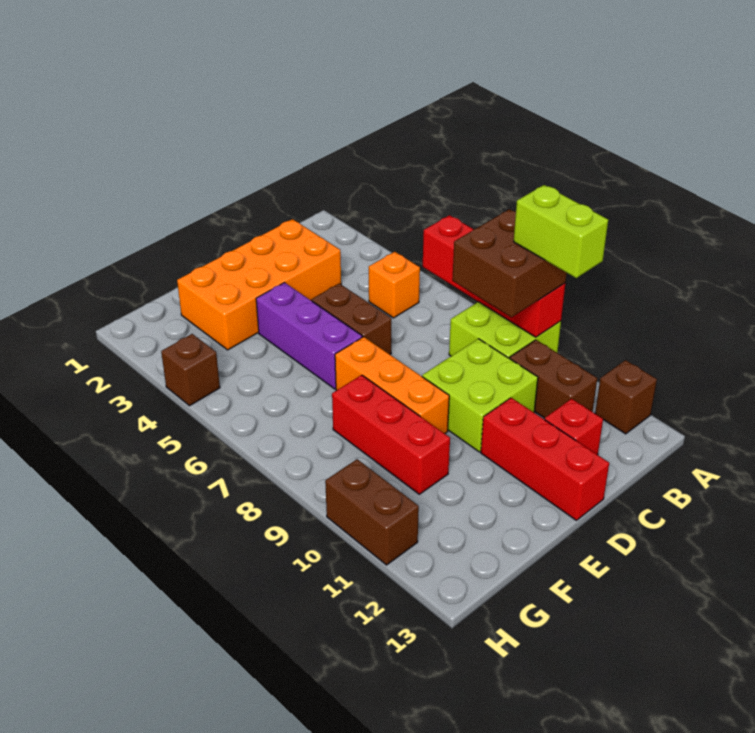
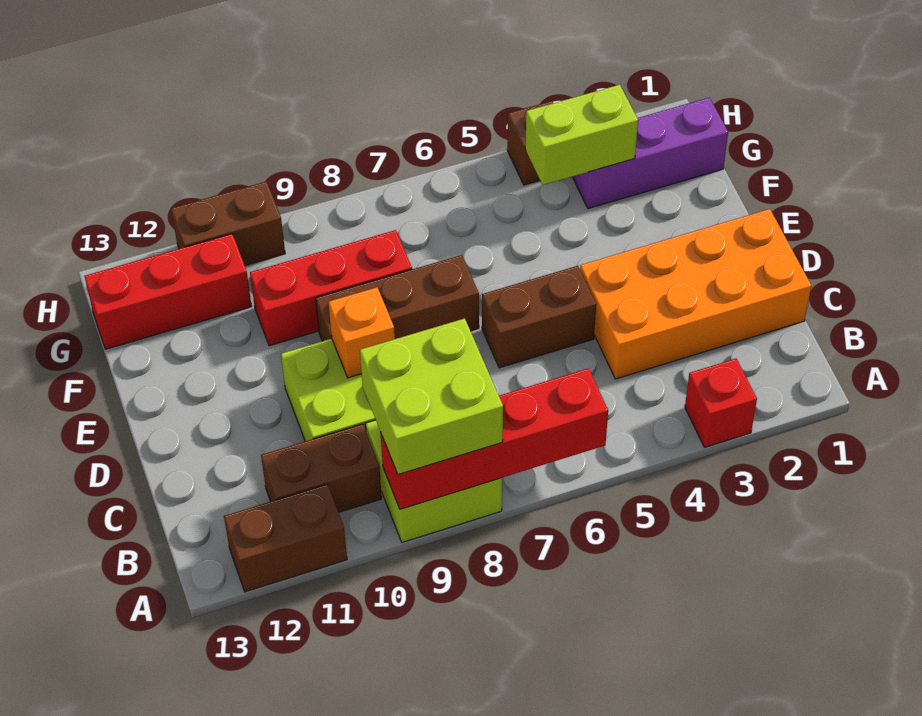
brown brick A8:B9 level 3 -> lime brick A8:B9 level 3
lime brick A9:A10 level 4 -> lime brick G3:G4 level 2
brown brick A12 level 1 -> brown brick A11:A12 level 1
orange brick B5 level 1 -> orange brick D9 level 2
orange brick C2:F3 level 1 -> orange brick C1:D4 level 1
red brick C12 level 1 -> red brick A3 level 1
red brick D11:D13 level 1 -> red brick G11:G13 level 1
purple brick E4:E6 level 1 -> purple brick G1:G3 level 1
orange brick E7:E9 level 1 -> brown brick E7:E9 level 1

